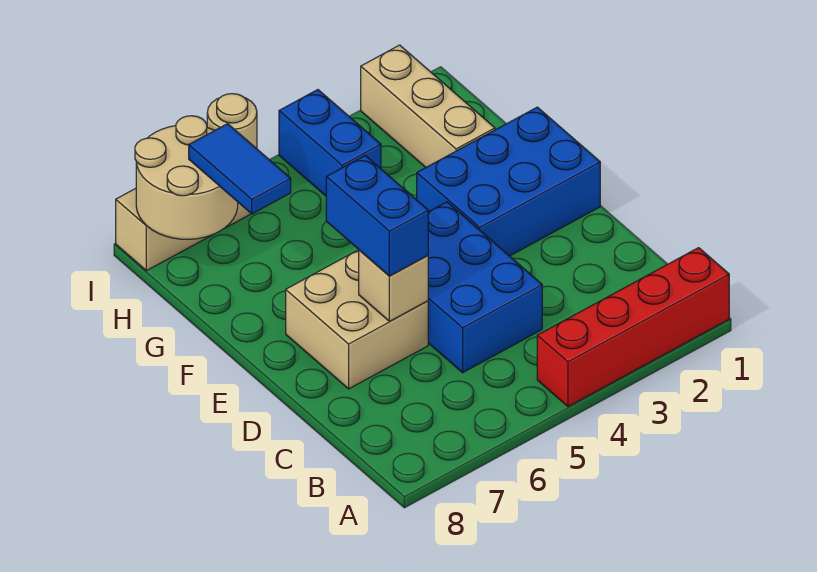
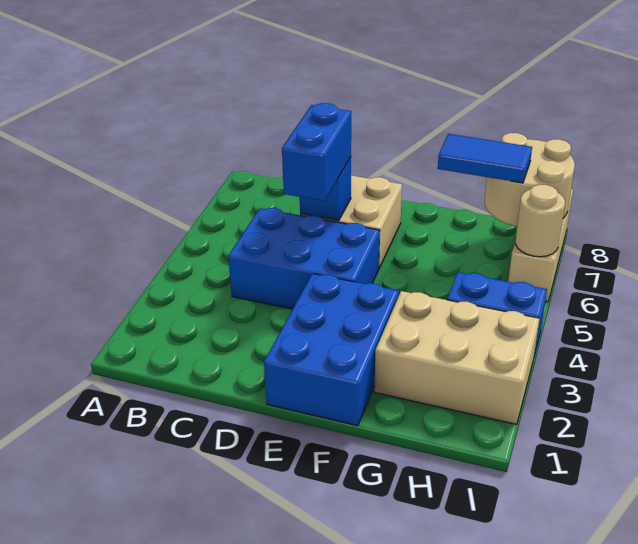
red brick A1:A4 level 1 -> none
tan brick D6 level 2 -> blue brick D6 level 2
blue brick D6:E6 level 3 -> blue brick D5:D6 level 3
tan brick G2:I2 level 1 -> tan brick G2:I3 level 1

